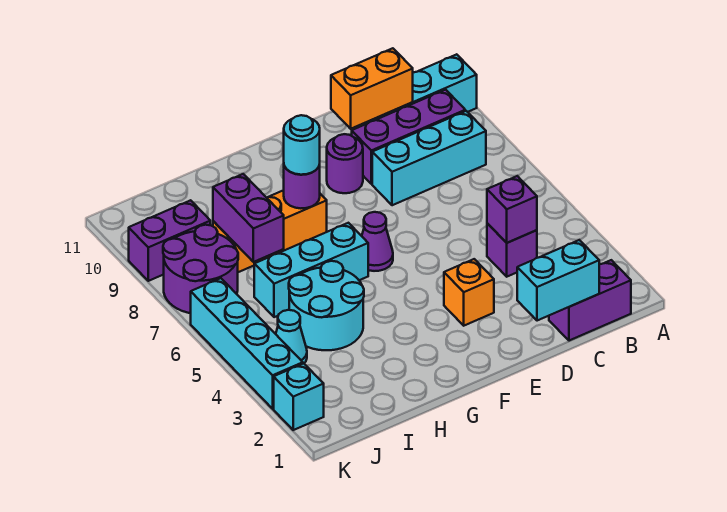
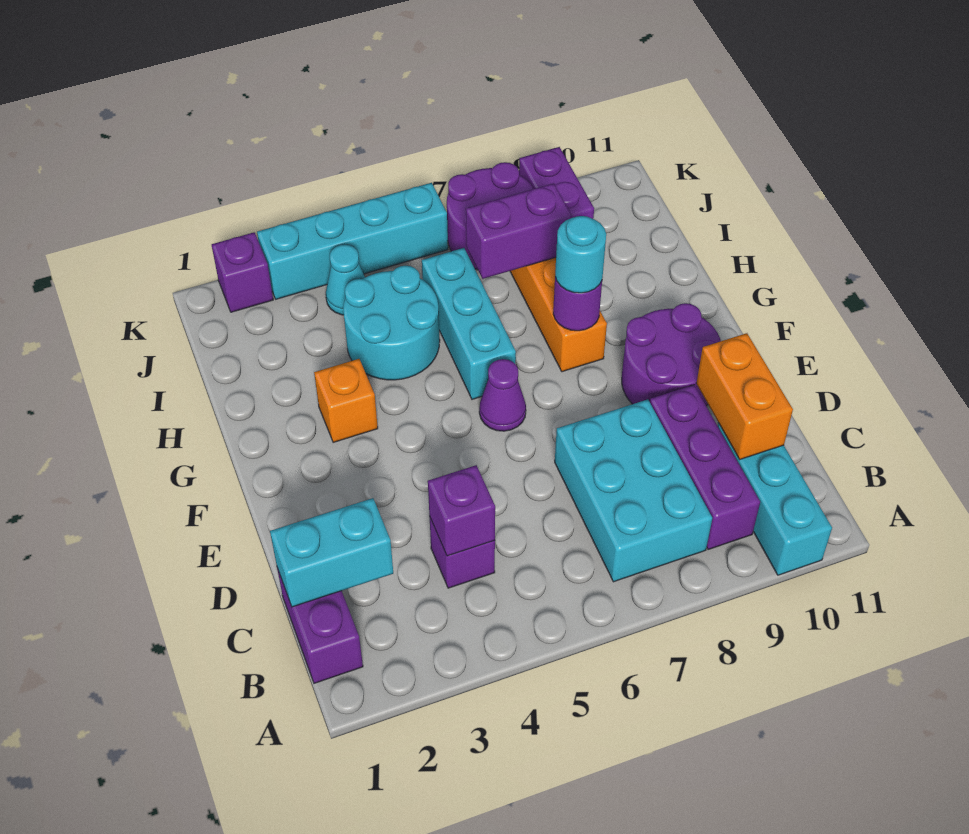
cyan brick B8:D8 level 1 -> cyan brick B7:D8 level 1
cyan brick C1:D1 level 2 -> cyan brick C1:C2 level 2
orange brick E3 level 1 -> orange brick G3 level 1
purple round brick E9 level 1 -> purple round brick E9:F10 level 1
cyan brick K2 level 1 -> purple brick K2 level 1

